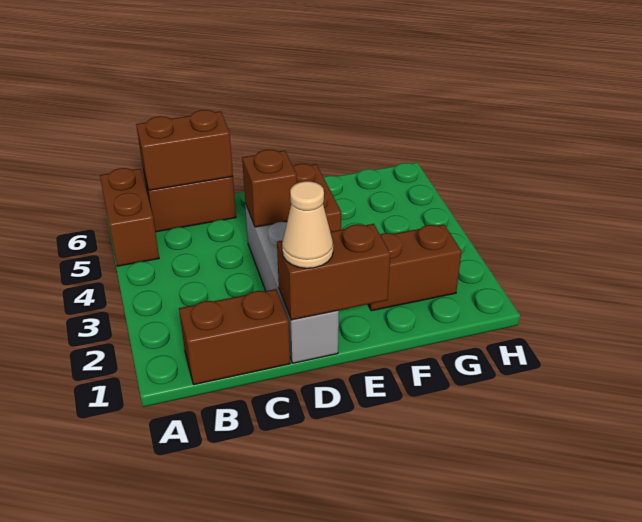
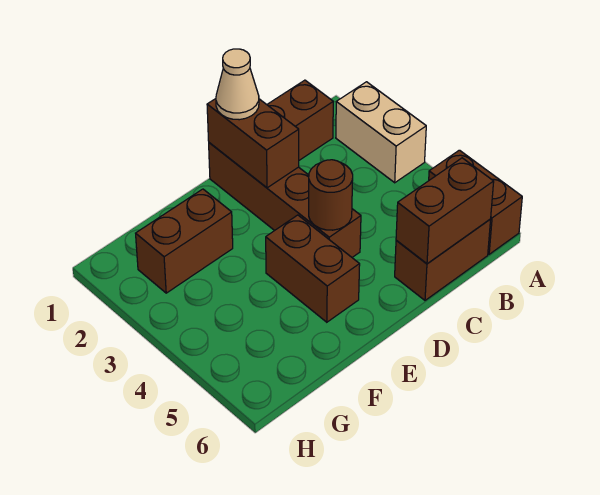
none -> tan brick A2:A3 level 1
grey brick D1:D4 level 1 -> brown brick D1:D4 level 1
brown brick D1:E1 level 2 -> brown brick D1:D2 level 2
brown brick D4 level 2 -> brown round brick D4 level 2

